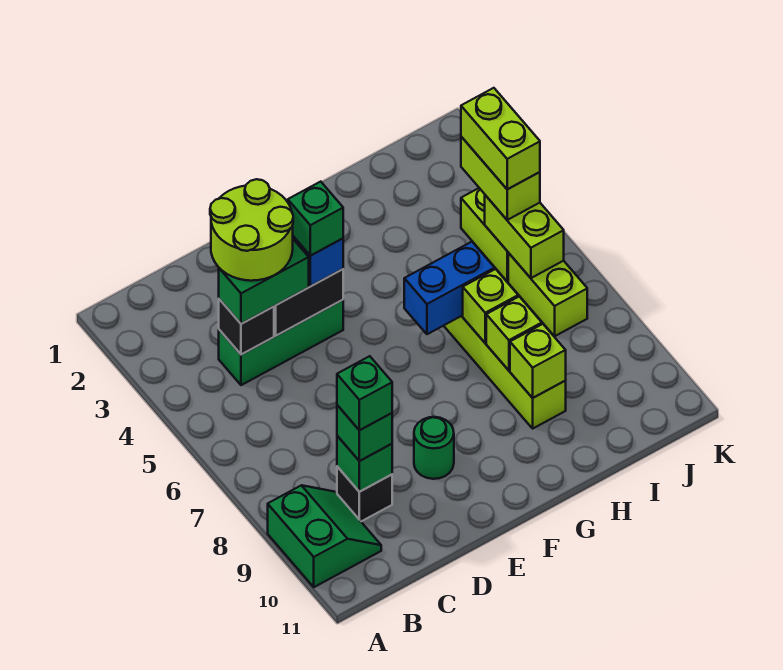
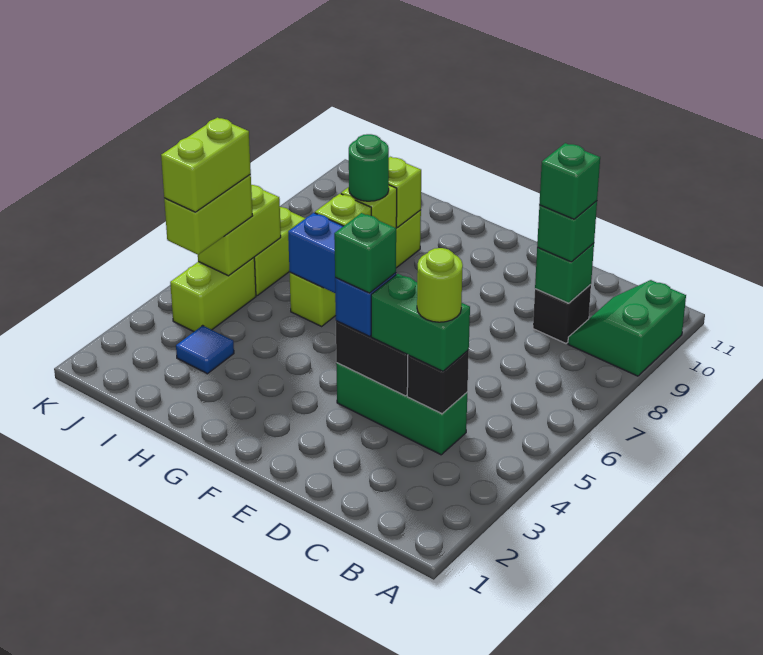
lime round brick C3:D4 level 4 -> lime round brick C4 level 4
green round brick E9 level 1 -> green round brick H8 level 3
none -> blue tile I3 level 1

